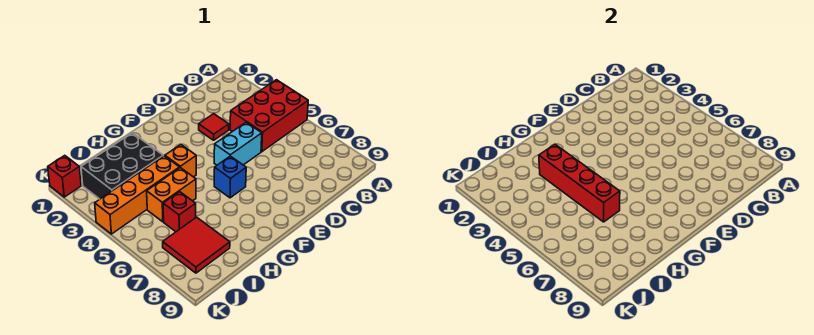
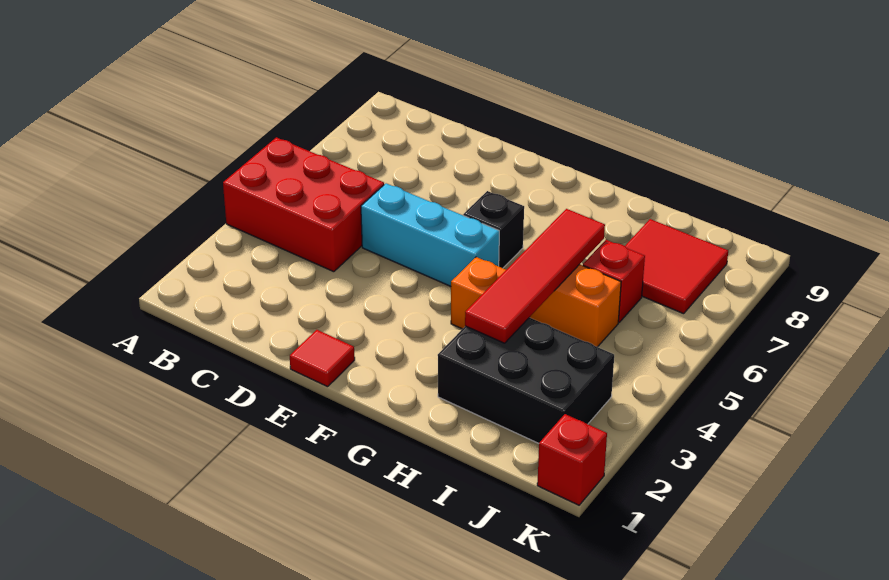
red tile D3 level 1 -> red tile E1 level 1
cyan brick D5:E5 level 1 -> cyan brick D5:F5 level 1
blue brick F6 level 1 -> black brick F6 level 1
red brick H3:H6 level 2 -> red tile H3:H6 level 2
orange brick H4:K4 level 1 -> none

